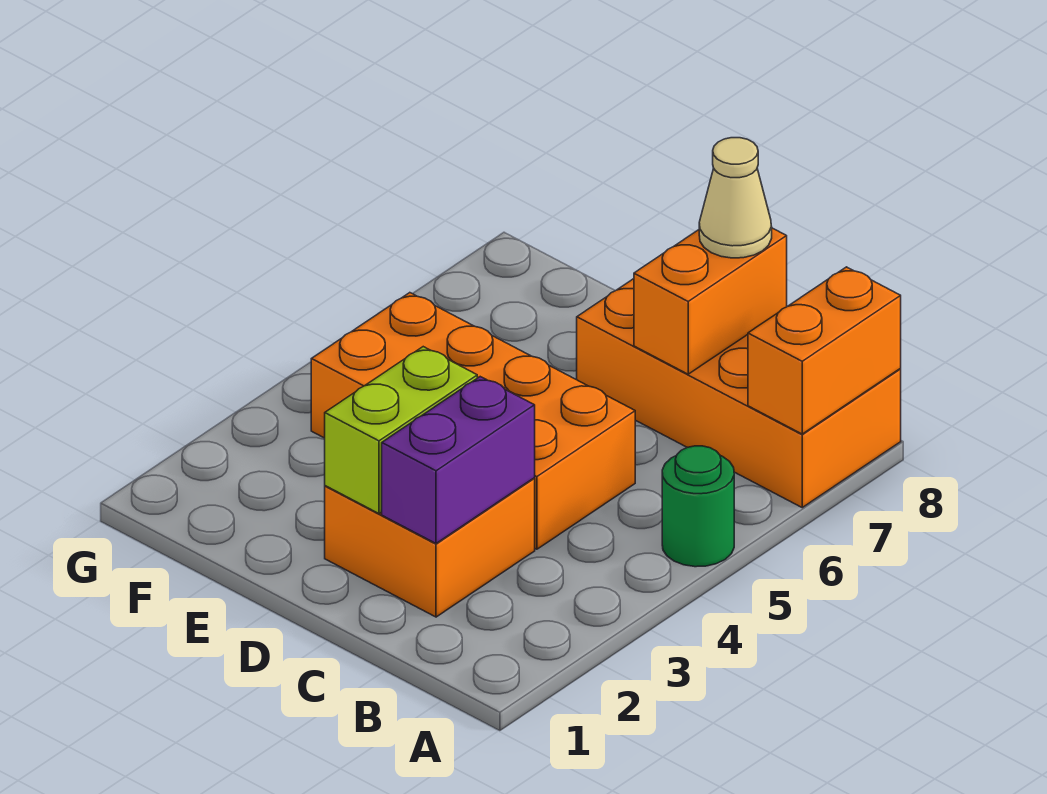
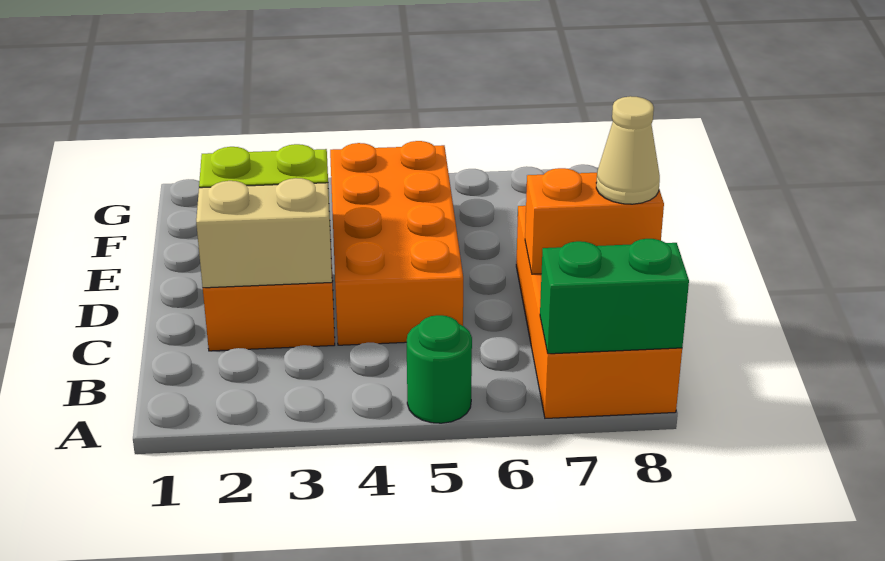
orange brick A7:A8 level 2 -> green brick A7:A8 level 2
purple brick C2:C3 level 2 -> tan brick C2:C3 level 2

